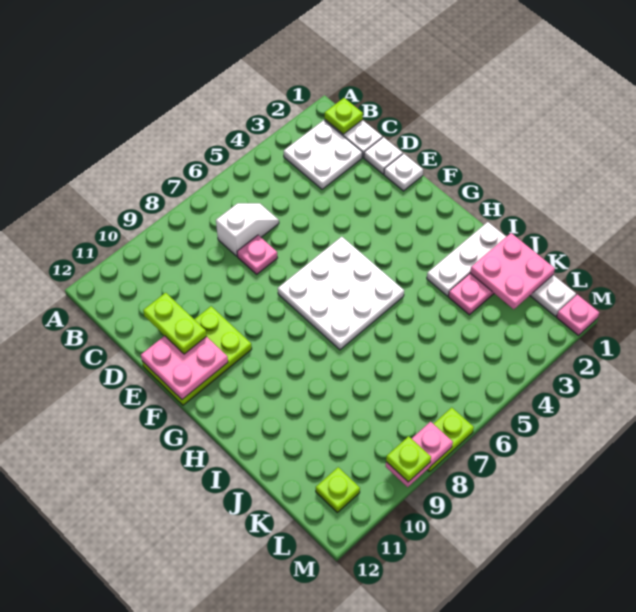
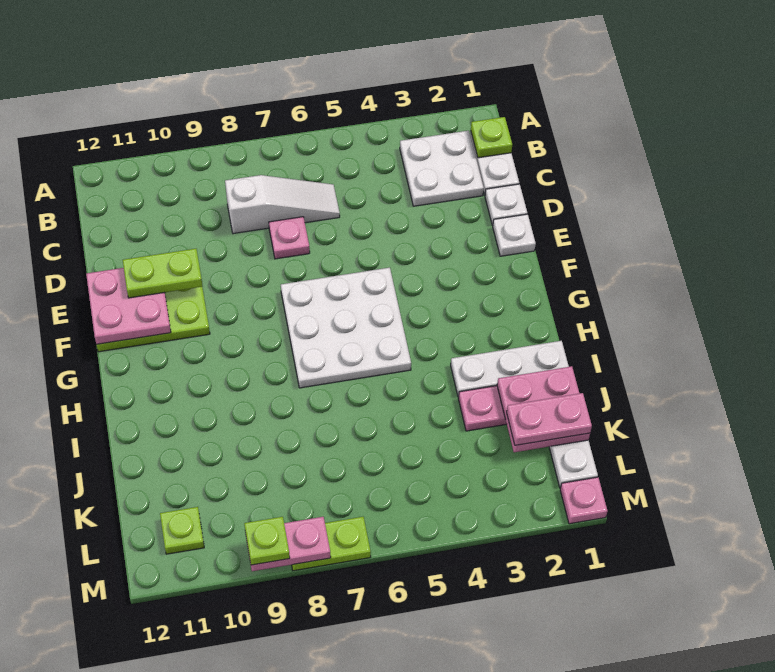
white slope C6:C7 level 1 top 7 -> white slope C6:C8 level 1 top 8
lime plate D11:E11 level 3 -> lime plate E10:E11 level 3
none -> pink plate K1:K2 level 3

